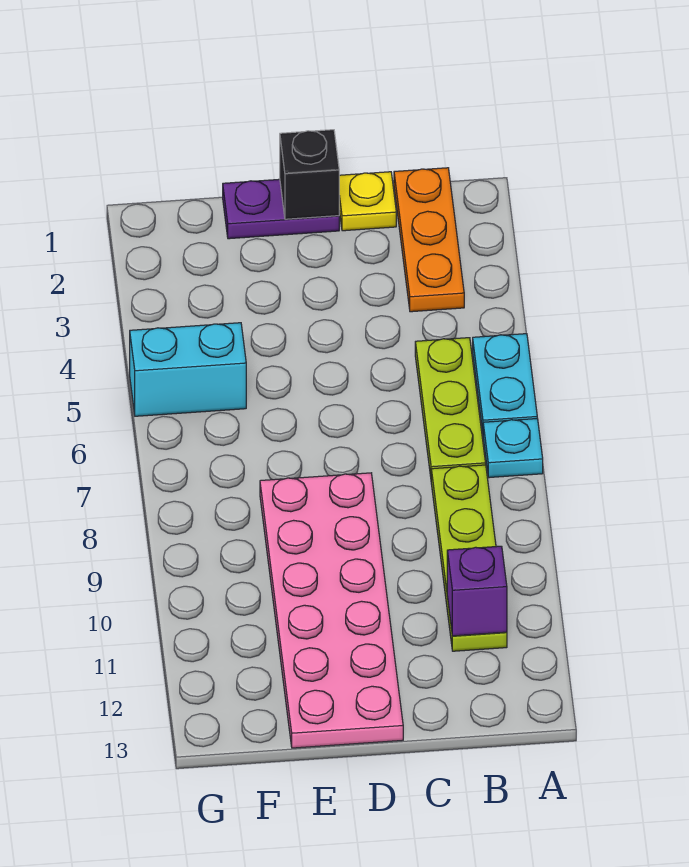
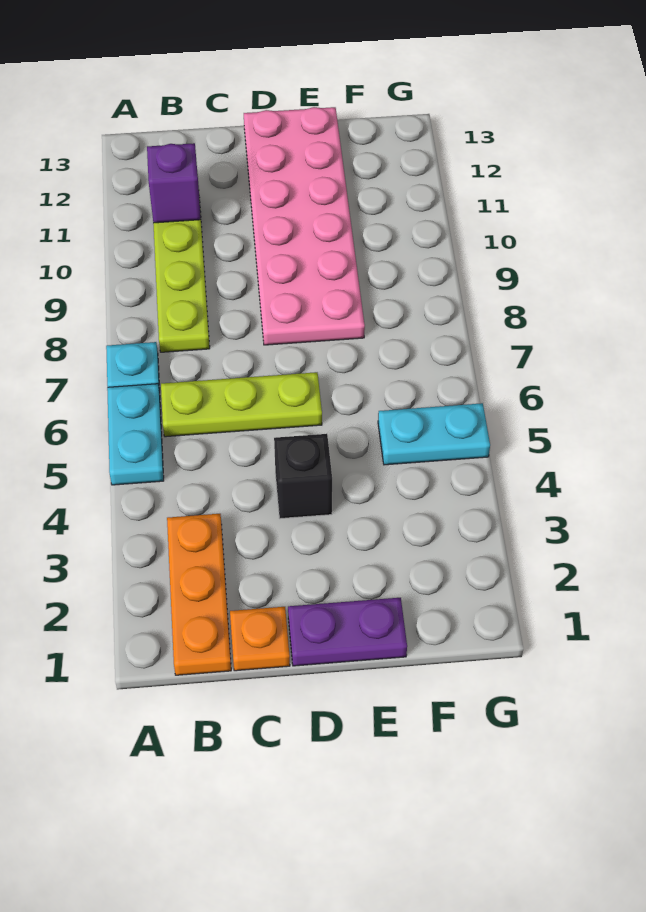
lime plate B5:B7 level 1 -> lime plate B6:D6 level 1
yellow plate C1 level 1 -> orange plate C1 level 1
black brick D1 level 2 -> black brick D4 level 1
cyan brick F5:G5 level 1 -> cyan plate F5:G5 level 1

